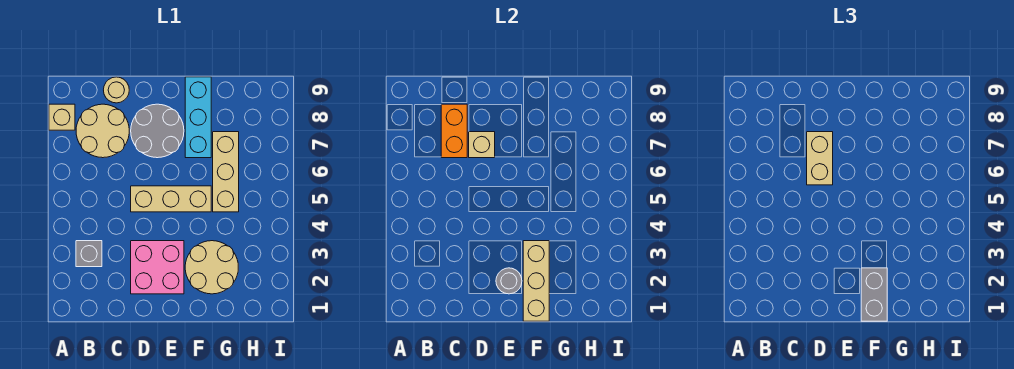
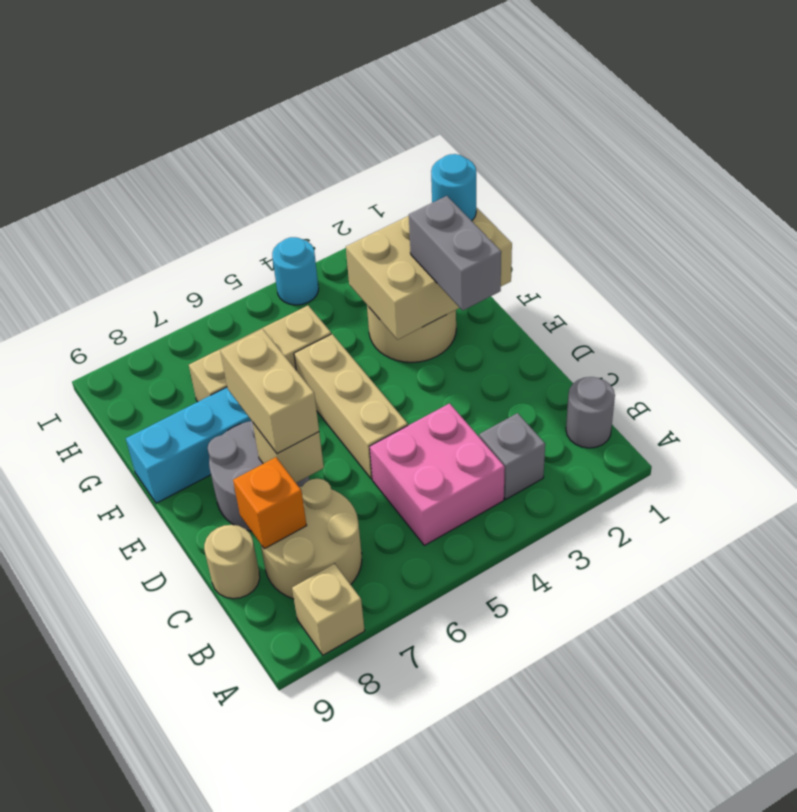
orange brick C7:C8 level 2 -> orange brick C8 level 2
pink brick D2:E3 level 1 -> pink brick B4:C5 level 1
tan brick D6:D7 level 3 -> tan brick D7:E7 level 3
grey round brick E2 level 2 -> grey round brick B1 level 1
tan brick F1:F3 level 2 -> tan brick F1:G3 level 2
grey brick F1:F2 level 3 -> grey brick E2:F2 level 3
none -> cyan round brick G1 level 3
none -> cyan round brick I4 level 1

